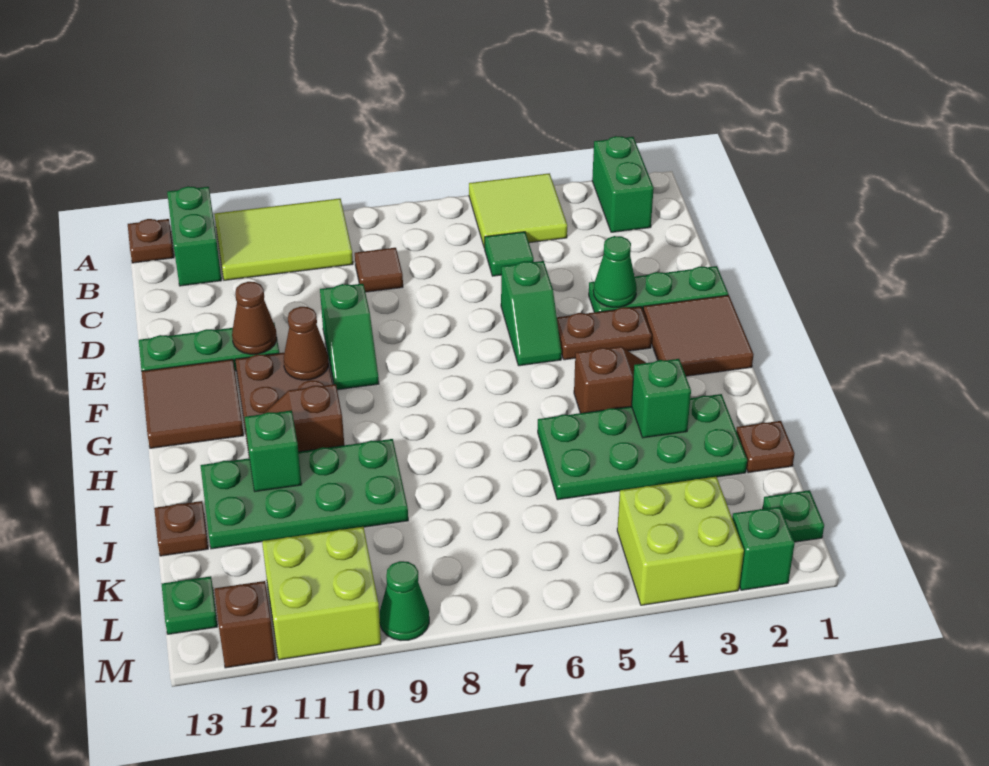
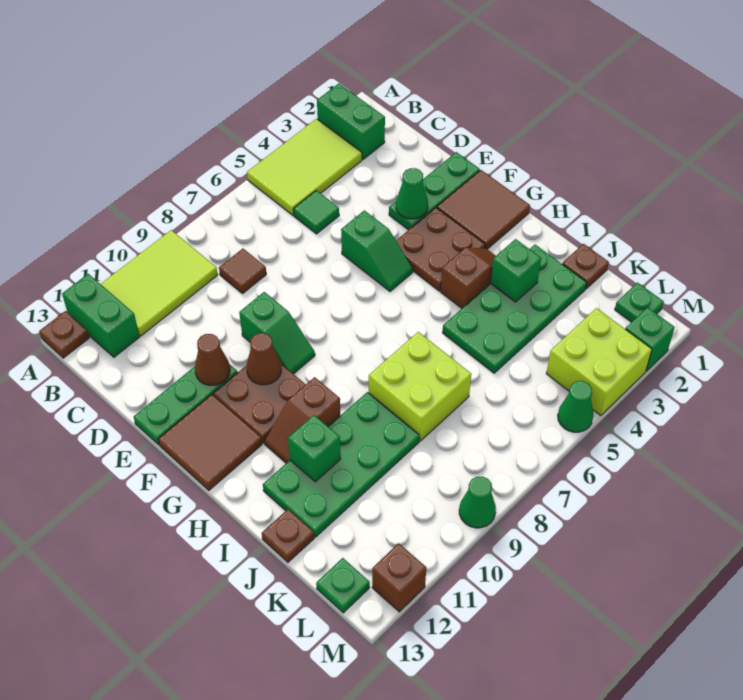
lime tile A4:B5 level 1 -> lime tile A3:B5 level 1
brown plate F3:F4 level 1 -> brown plate F3:G4 level 1
lime brick L10:M11 level 1 -> lime brick I7:J8 level 1
none -> green cone M5 level 1

